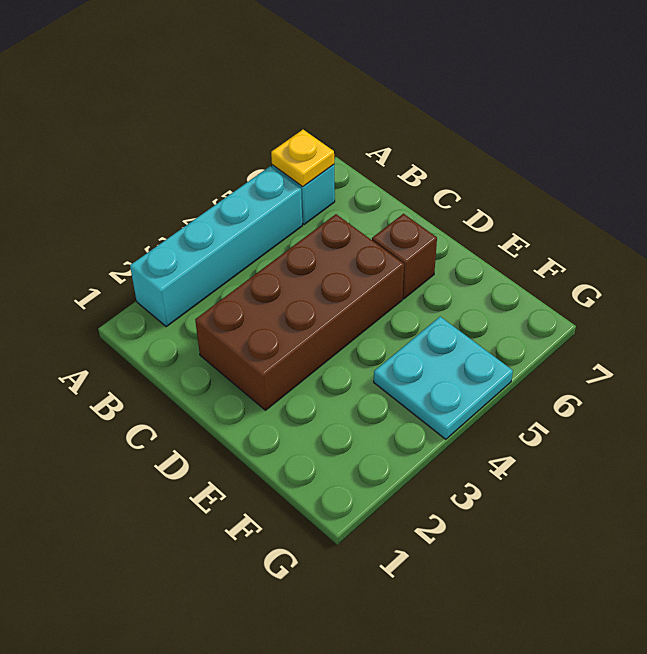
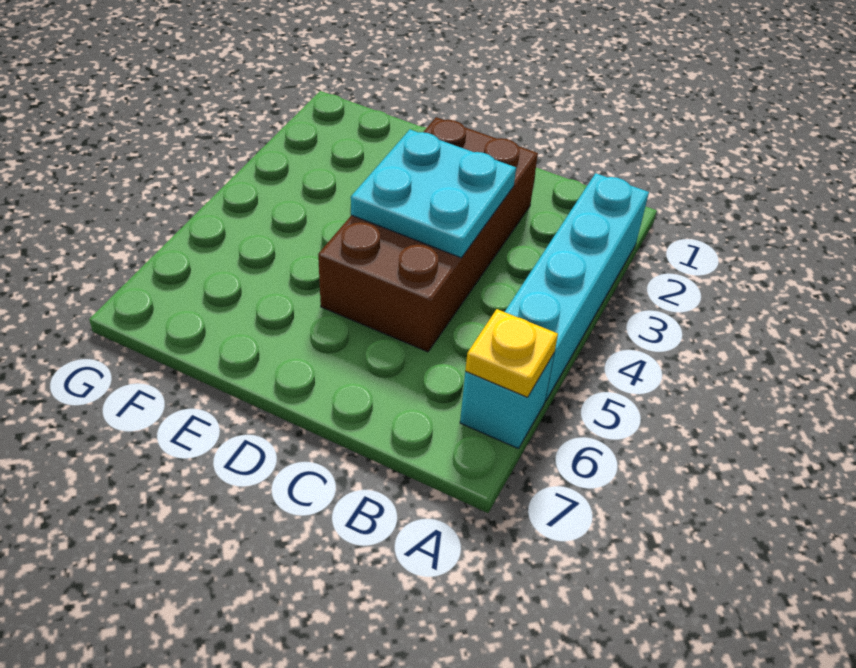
brown brick D6 level 1 -> none
cyan plate F4:G5 level 1 -> cyan plate C3:D4 level 2

